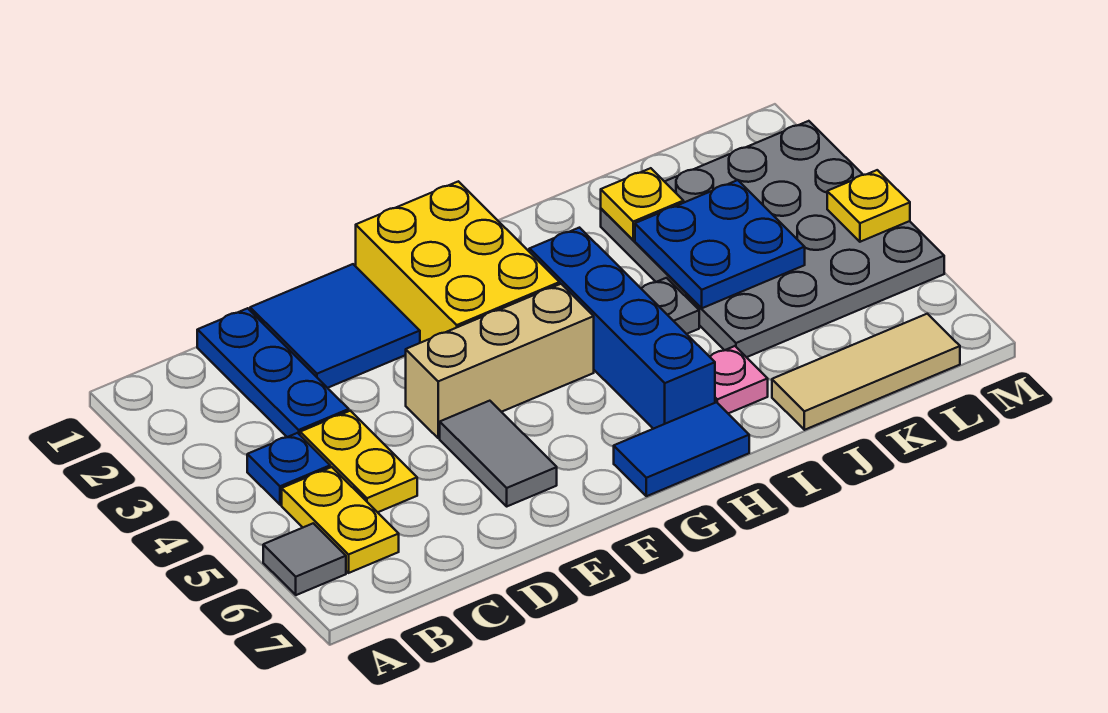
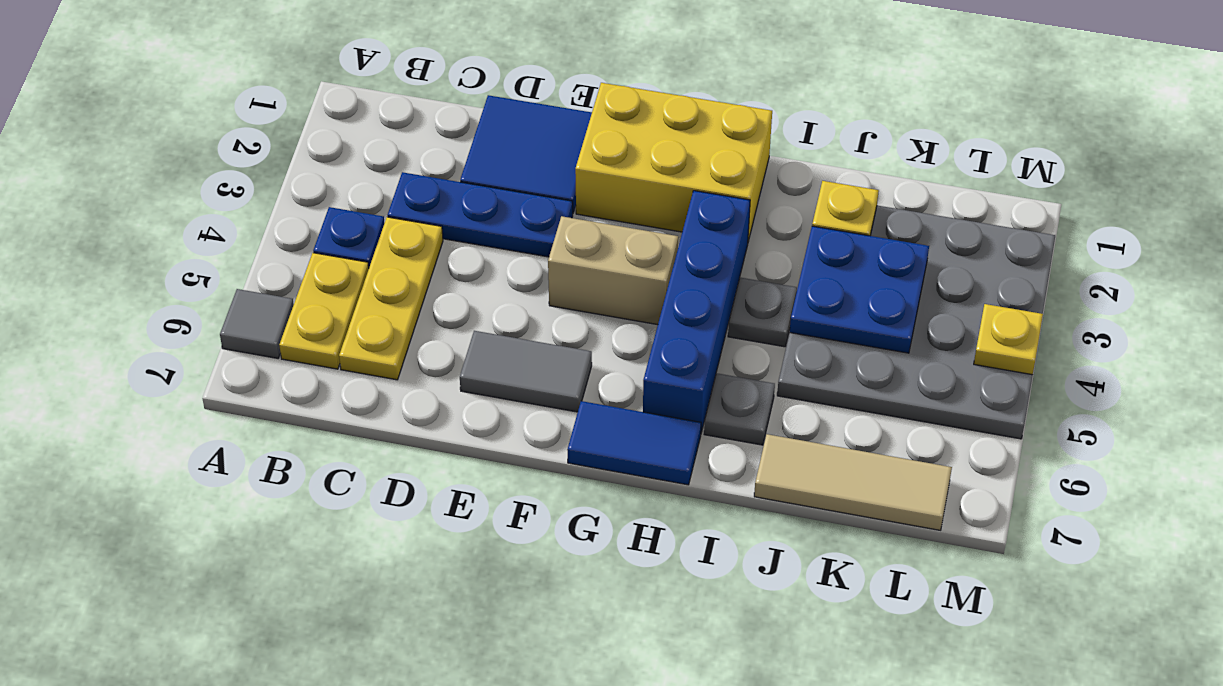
blue plate C1:C3 level 1 -> blue plate C3:E3 level 1
yellow plate C4:C5 level 1 -> yellow plate C4:C6 level 1
tan brick E4:G4 level 1 -> tan brick F4:G4 level 1
grey tile E5:E6 level 1 -> grey tile E6:F6 level 1
yellow brick F1:G3 level 1 -> yellow brick F1:H2 level 1
pink plate I6 level 1 -> grey plate I6 level 1

